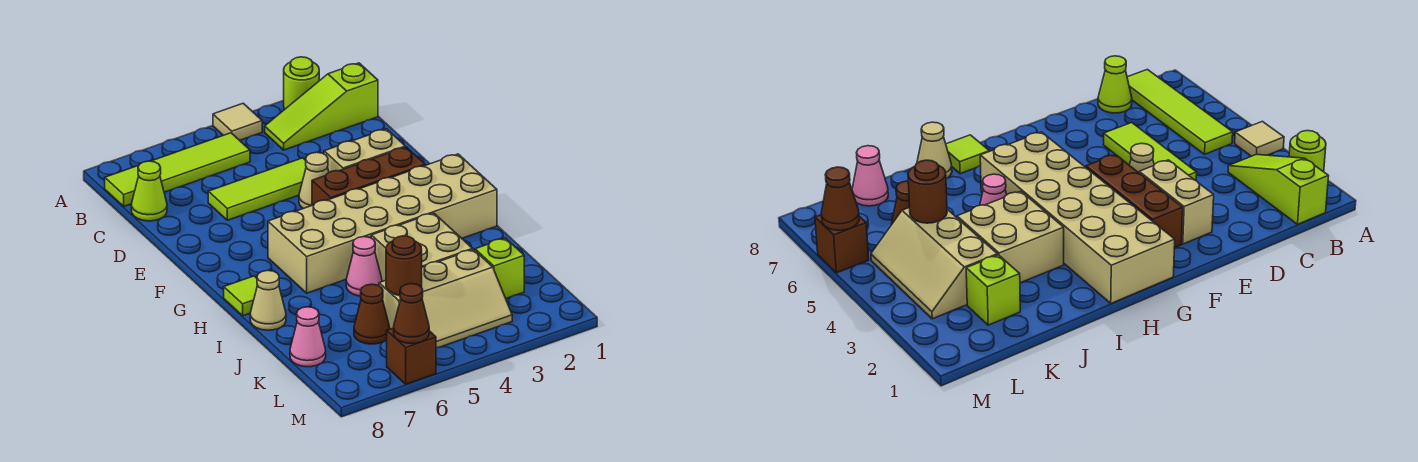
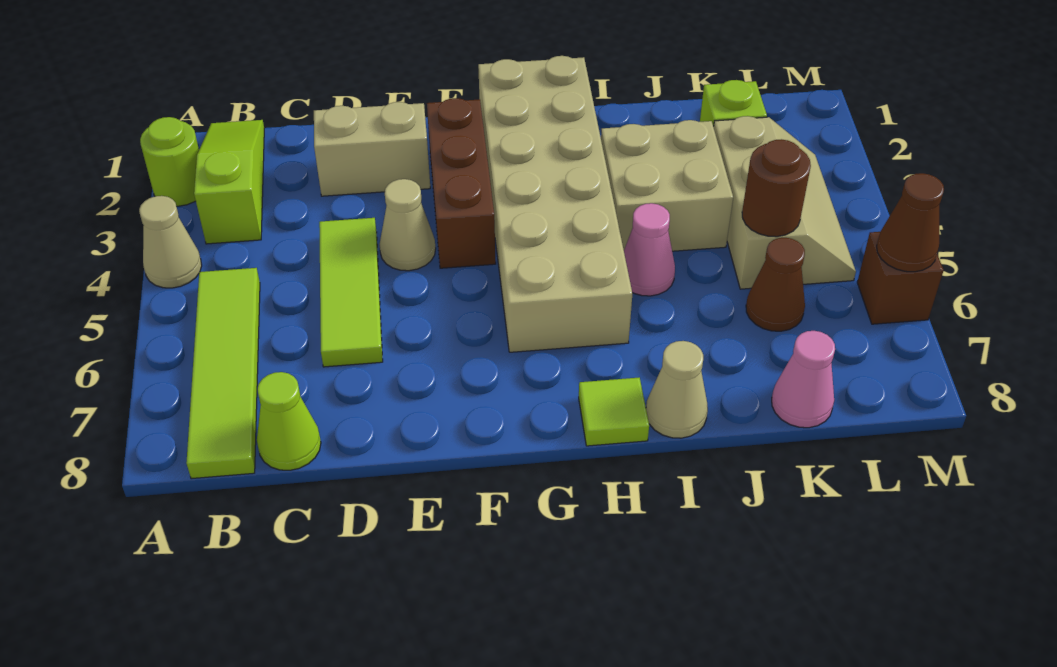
tan tile A4 level 1 -> tan cone A4 level 1
lime slope B1:B3 level 1 top 1 -> lime slope B1:B3 level 1 top 3
tan brick E2:E3 level 1 -> tan brick D2:E2 level 1

